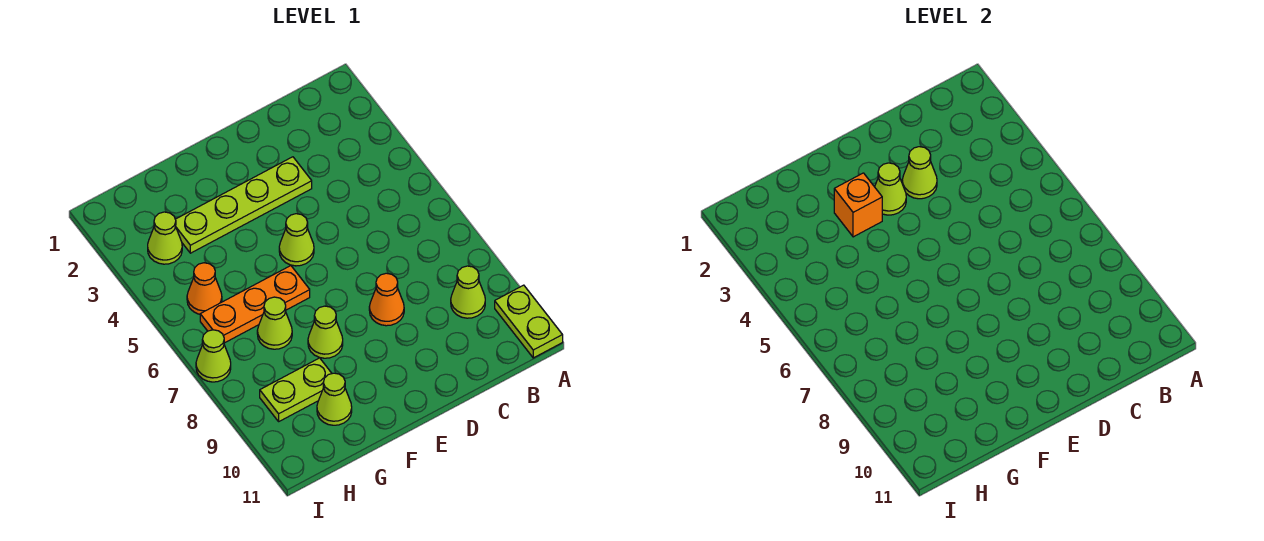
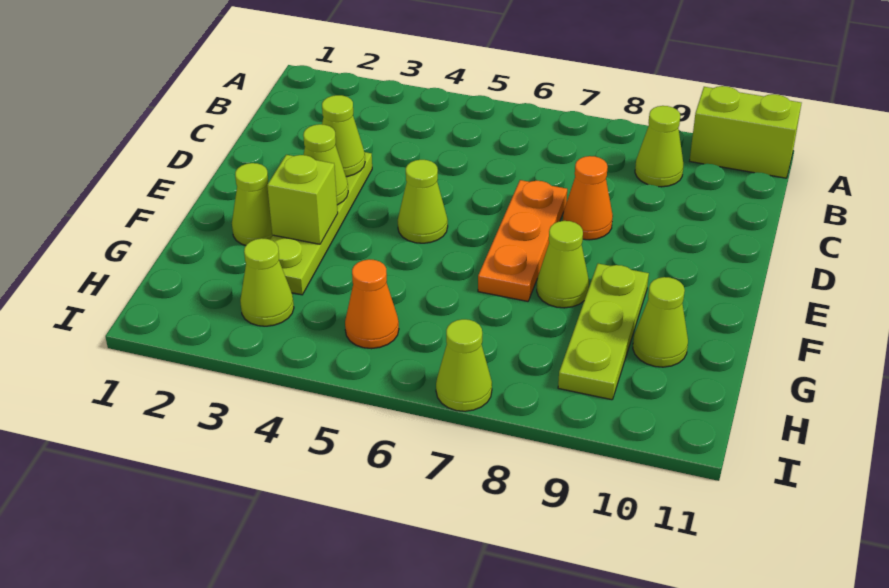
lime plate A10:A11 level 1 -> lime brick A10:A11 level 1
orange brick F3 level 2 -> lime brick F3 level 2
orange plate F6:H6 level 1 -> orange plate D7:F7 level 1
lime cone G7 level 1 -> lime cone F2 level 1
lime plate G9:H9 level 1 -> lime plate F9:H9 level 1

